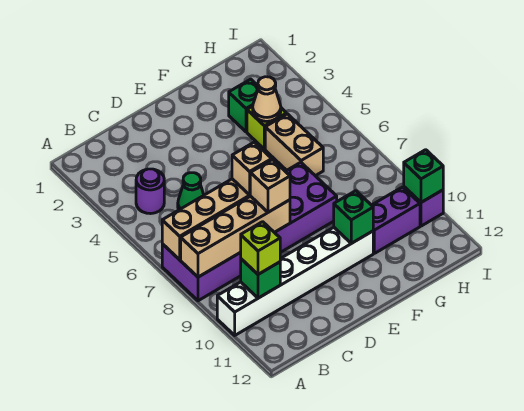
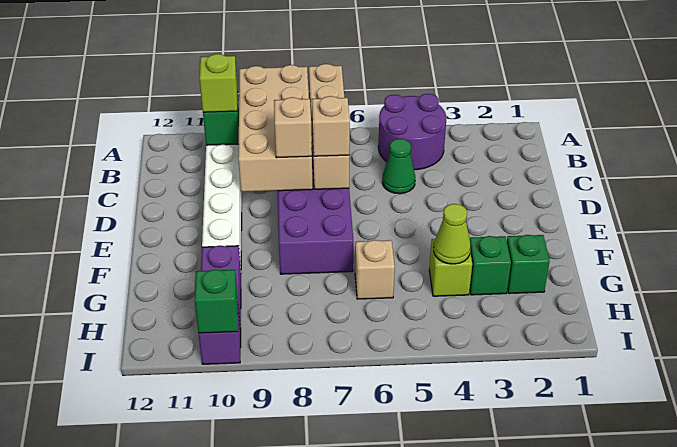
tan brick A8:D8 level 2 -> tan brick A8:D9 level 2
purple round brick B4 level 1 -> purple round brick A4:B5 level 1
green brick F10 level 2 -> green brick G2 level 1
tan cone G4 level 2 -> lime cone G4 level 2
tan brick G5:G6 level 1 -> tan brick G6 level 1

